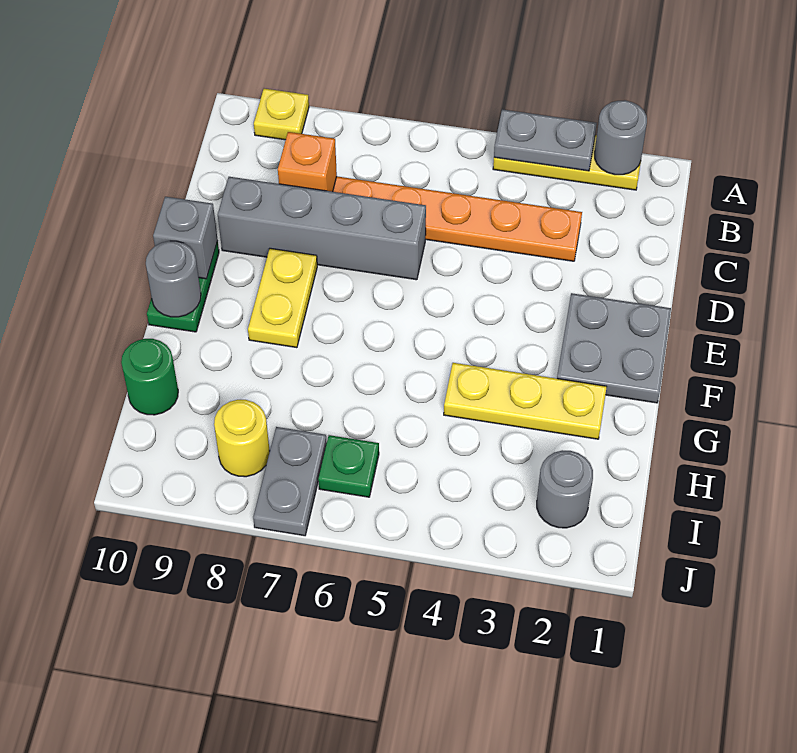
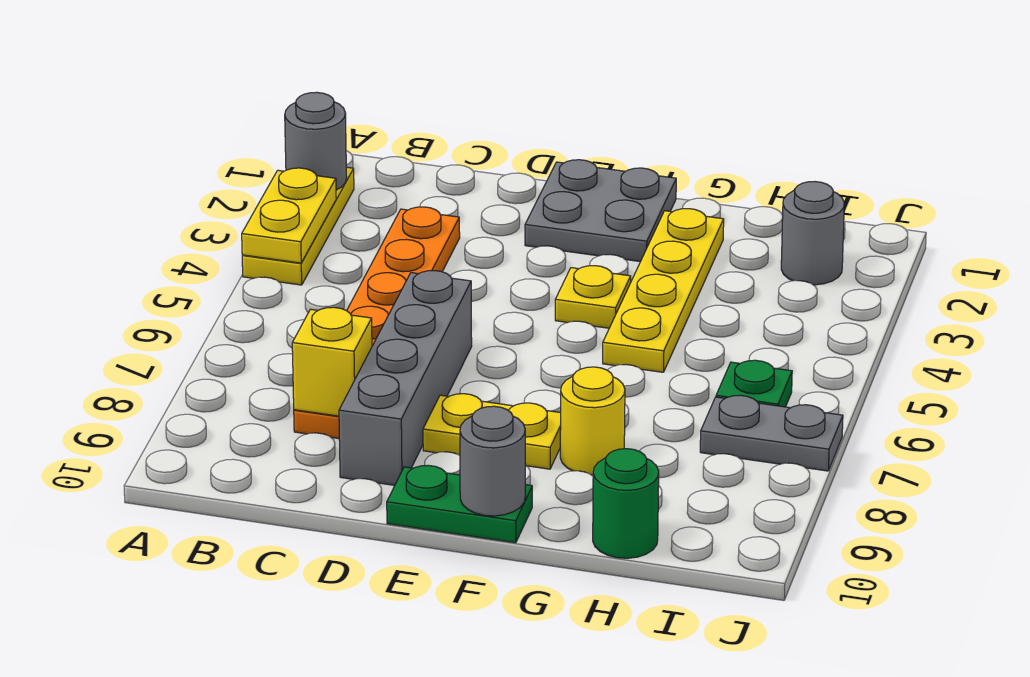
grey plate A3:A4 level 2 -> yellow plate A3:A4 level 2
yellow plate A9 level 1 -> yellow plate F4 level 1
orange brick C8 level 2 -> yellow brick C8 level 2
grey brick E10 level 2 -> none
yellow plate G2:G4 level 1 -> yellow plate G2:G5 level 1
yellow round brick I8 level 1 -> yellow round brick G8 level 1

